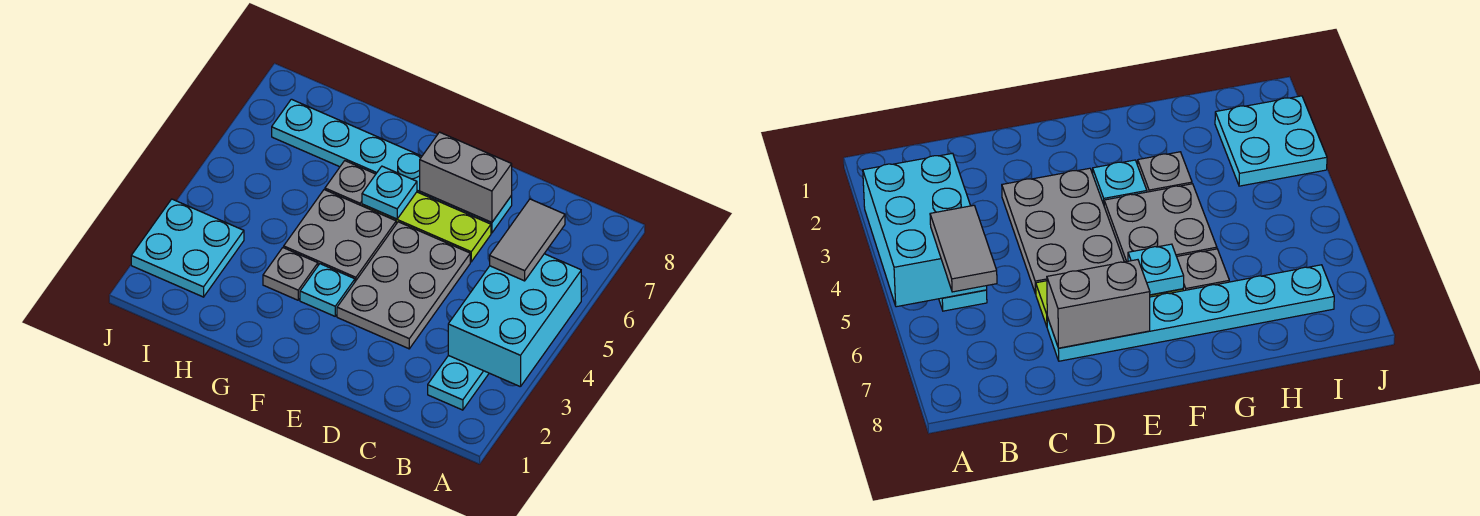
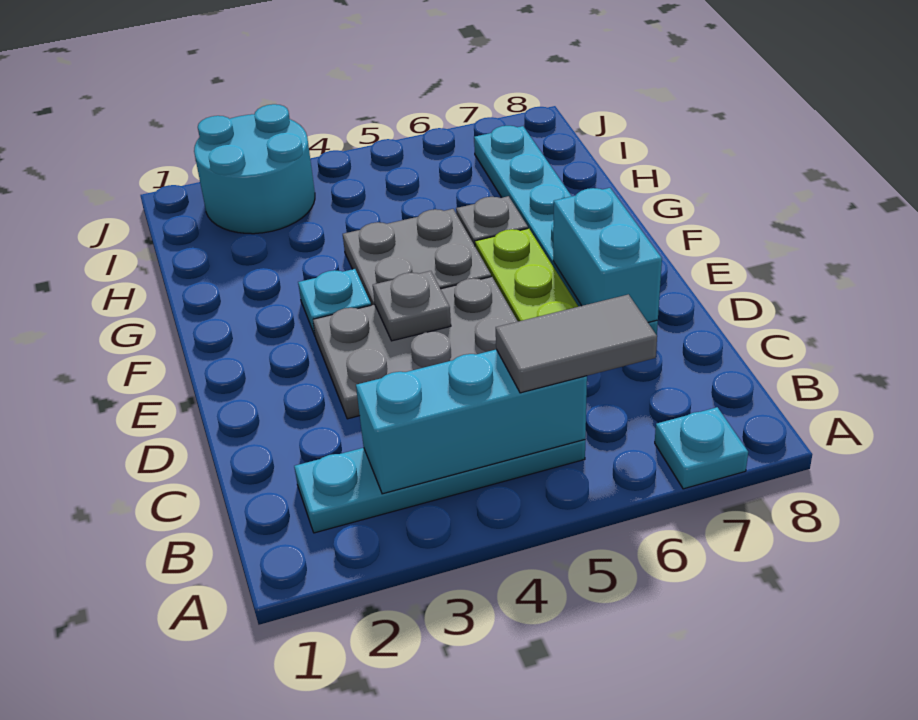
cyan brick A3:B5 level 2 -> cyan brick B3:B5 level 2
grey brick D7:E7 level 2 -> cyan brick D7:E7 level 2
cyan plate F6 level 2 -> cyan plate A7 level 1
grey plate G3 level 1 -> grey plate E4 level 2
cyan plate I2:J3 level 1 -> cyan round brick I2:J3 level 1

